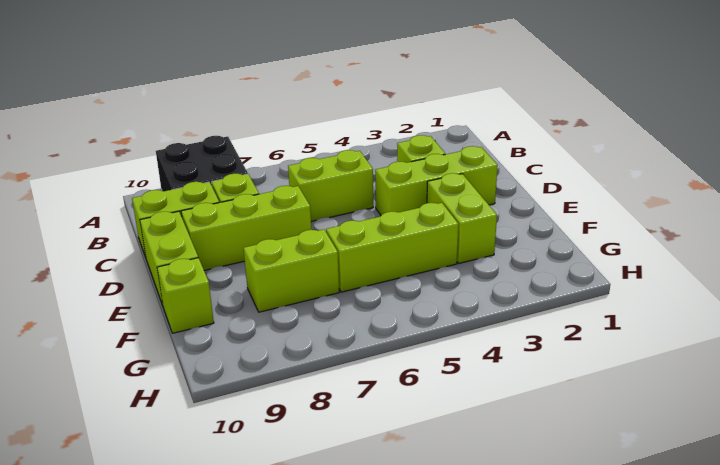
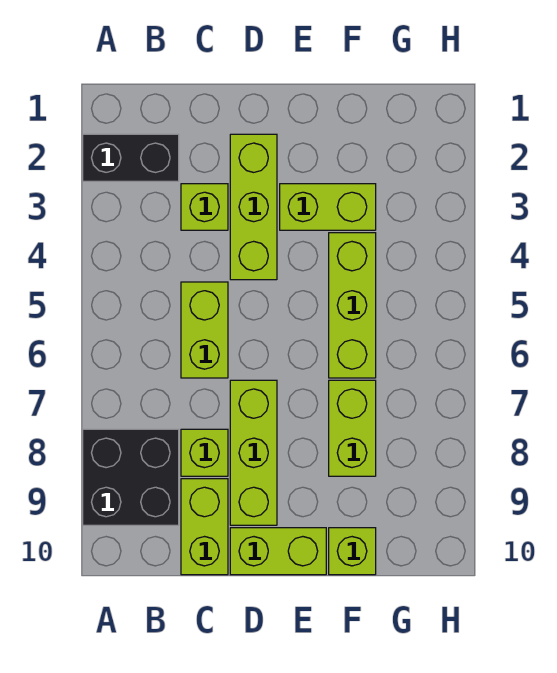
none -> black brick A2:B2 level 1

